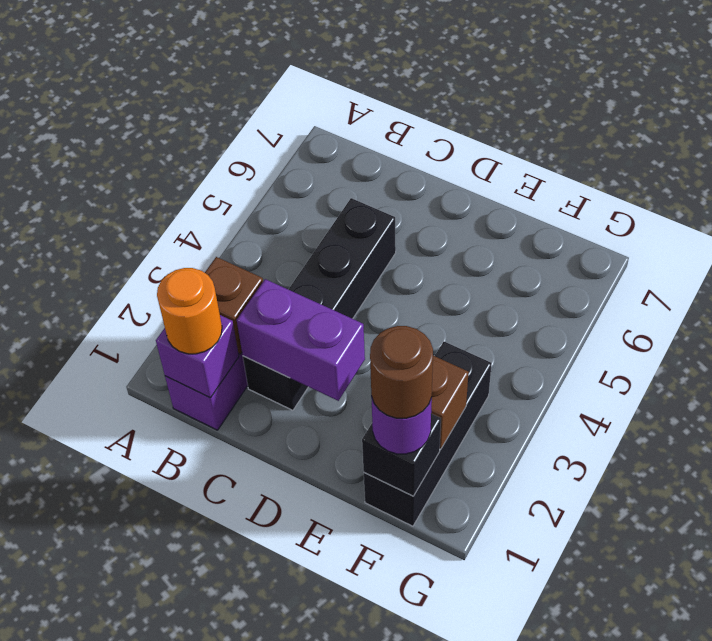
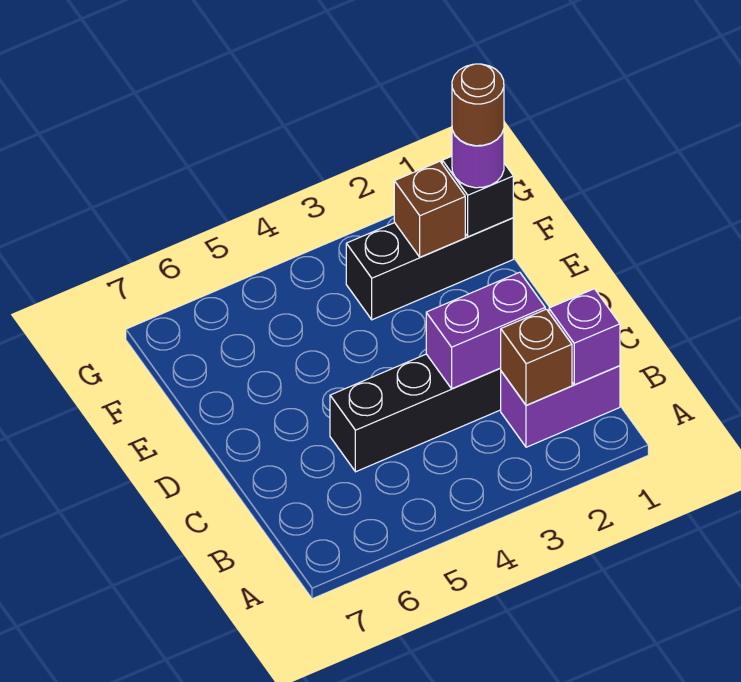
orange round brick B1 level 3 -> none
purple brick C2:D2 level 2 -> purple brick C2:C3 level 2

